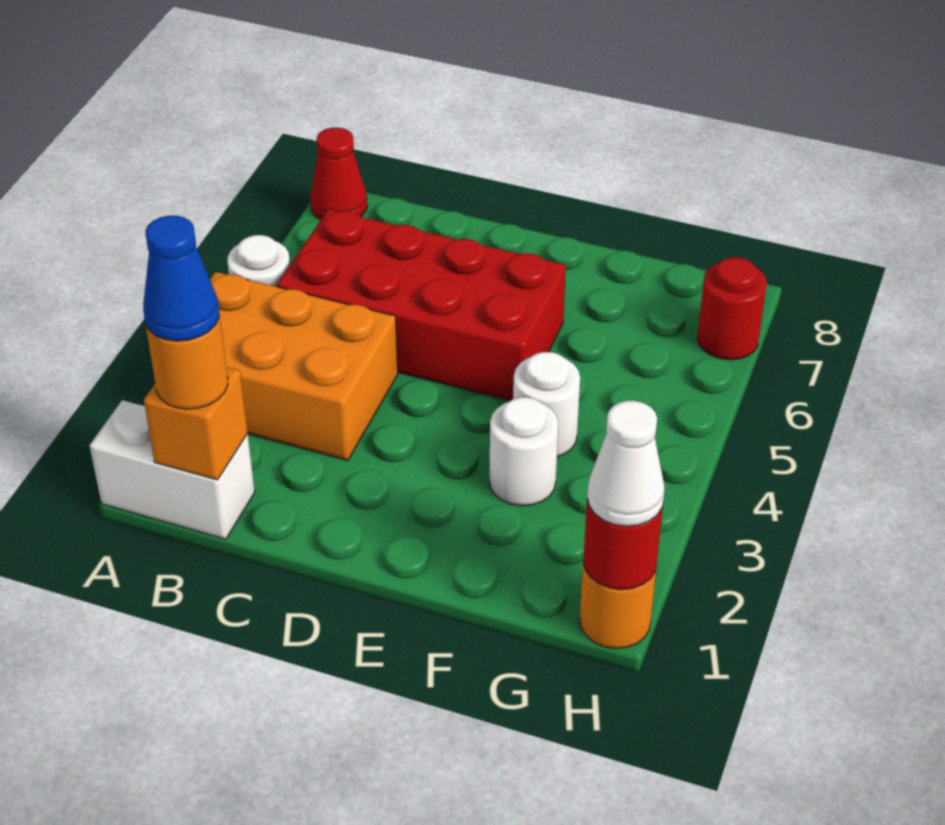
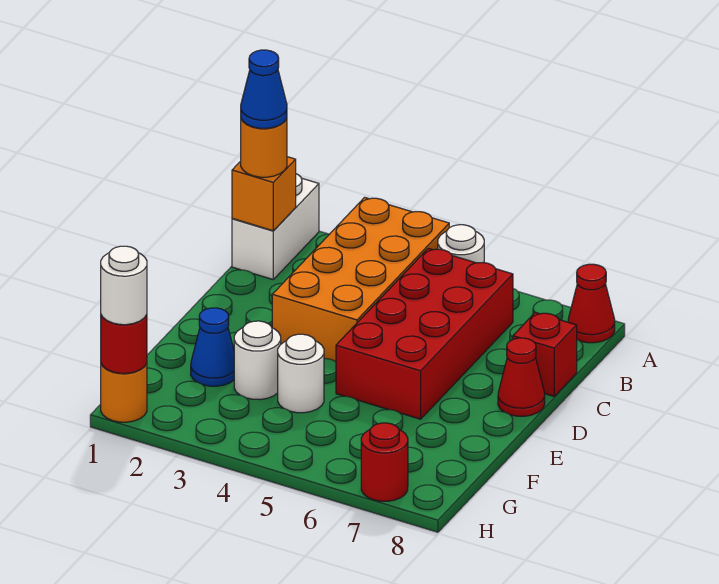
orange brick A3:C4 level 1 -> orange brick A3:D4 level 1
none -> red brick C8 level 1
none -> red cone D8 level 1
none -> blue cone F2 level 1
white cone H1 level 3 -> white round brick H1 level 3

